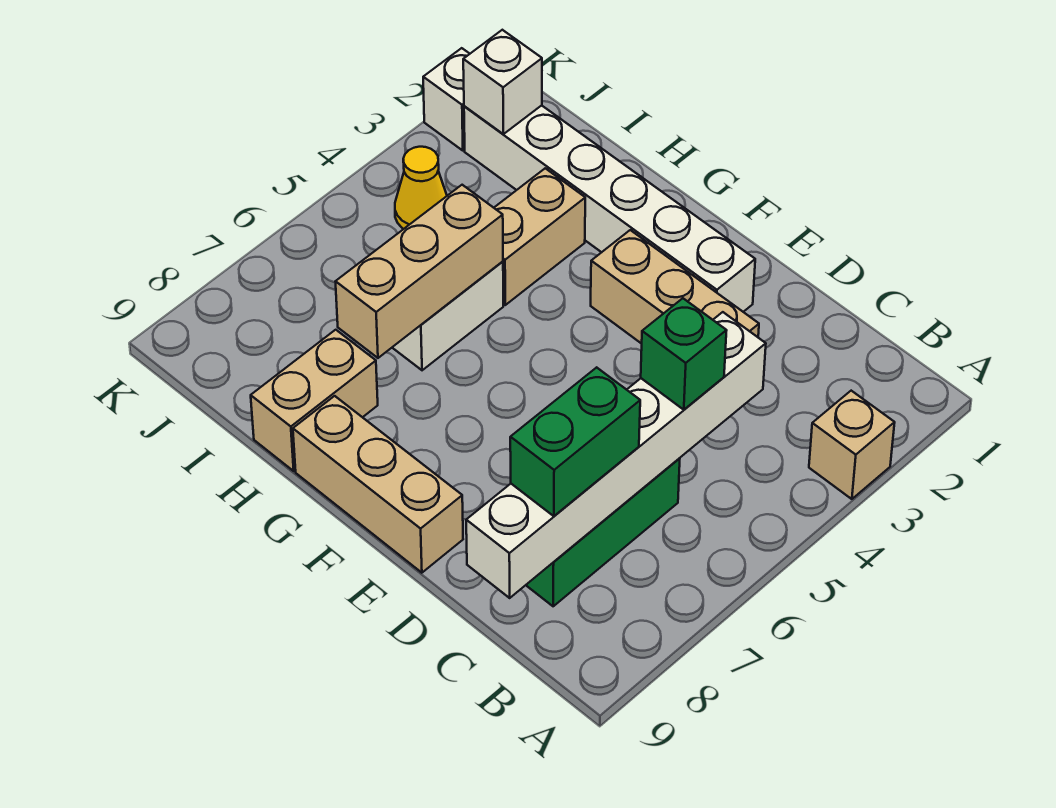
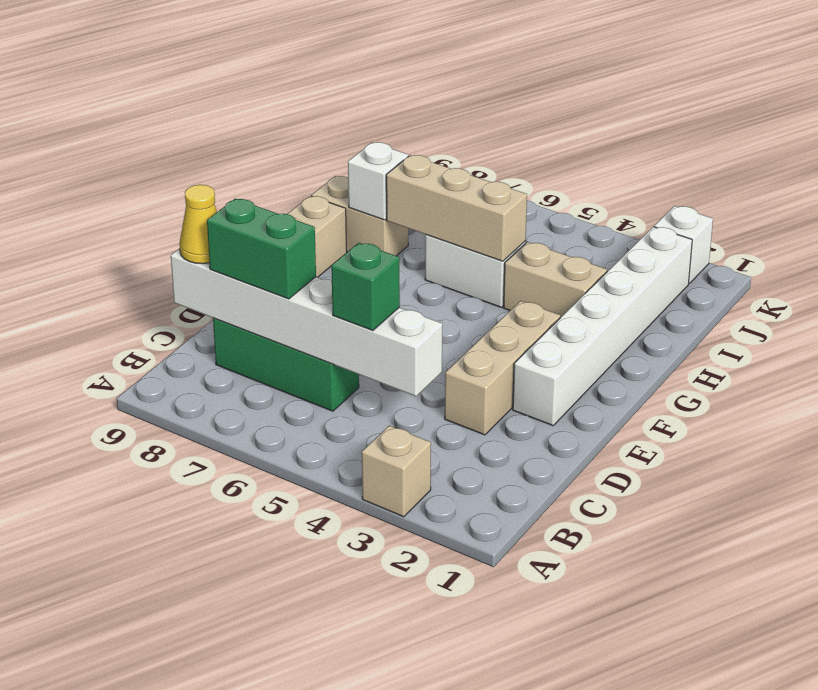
white brick J2 level 2 -> white brick H8 level 2
yellow cone J4 level 1 -> yellow cone C9 level 3

